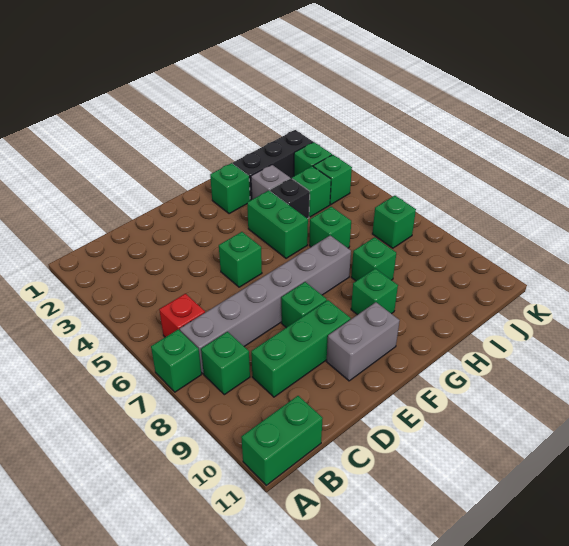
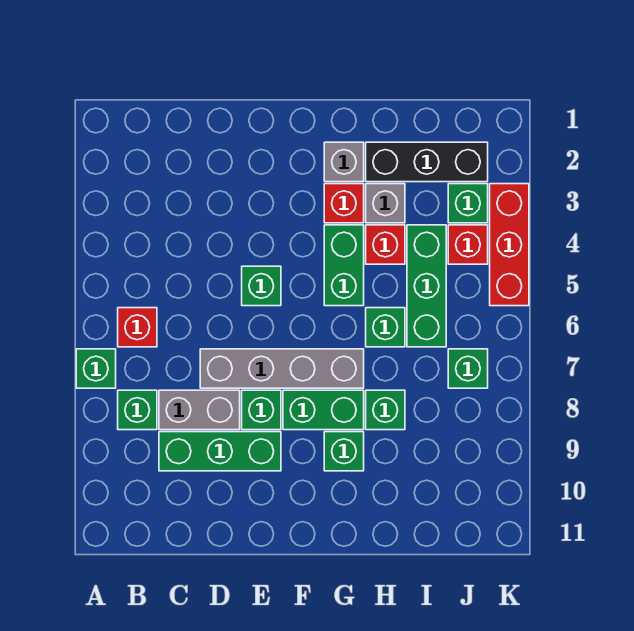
green brick A11:B11 level 1 -> green brick F8:G8 level 1
grey brick B7:G7 level 1 -> grey brick D7:G7 level 1
grey brick E10:F10 level 1 -> grey brick C8:D8 level 1
green brick G2 level 1 -> grey brick G2 level 1
none -> red brick G3 level 1
black brick H4 level 1 -> red brick H4 level 1
green brick I4 level 1 -> green brick I4:I6 level 1
green brick J4 level 1 -> red brick J4 level 1
none -> red brick K3:K5 level 1

